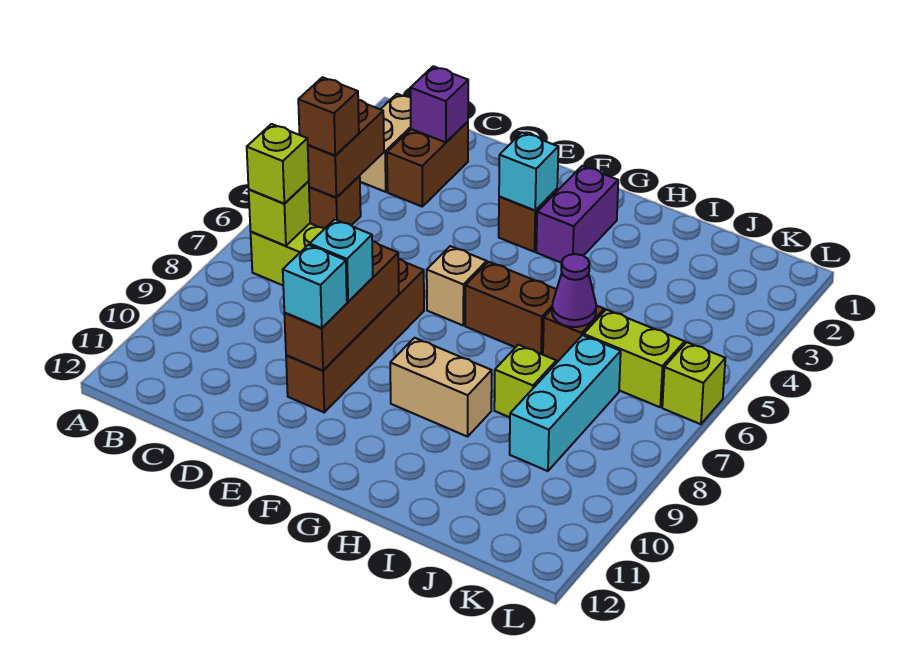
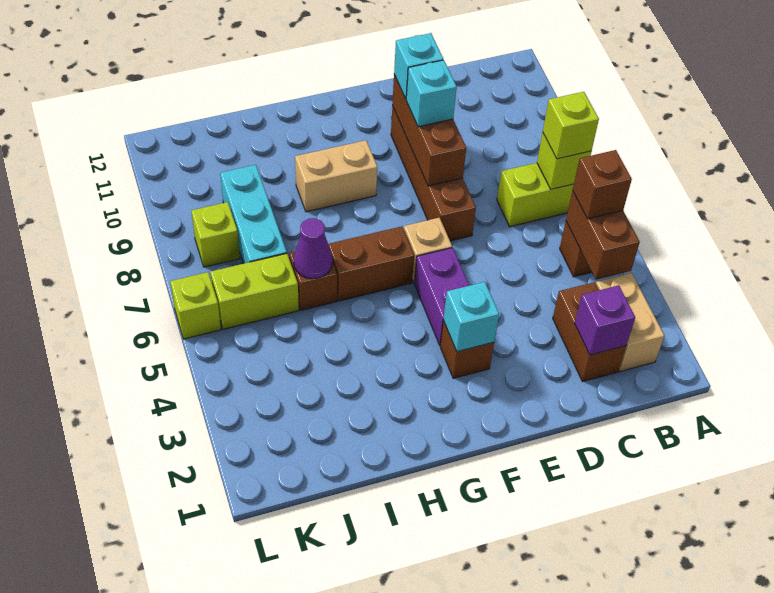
purple brick G2:G3 level 1 -> purple brick F4:F5 level 1
lime brick I8 level 1 -> lime brick K8 level 1

